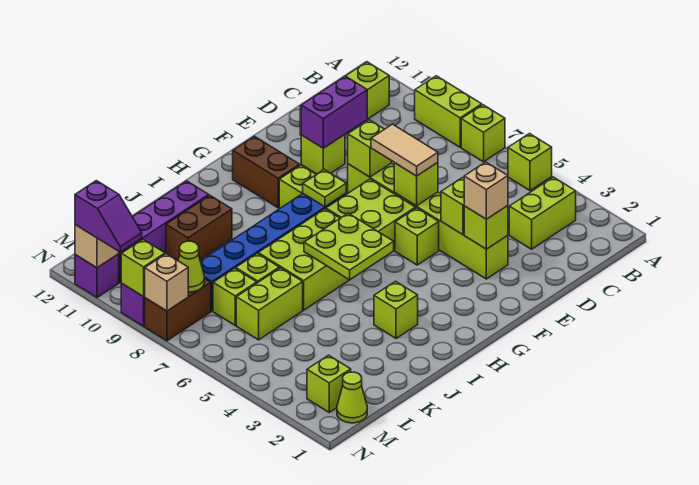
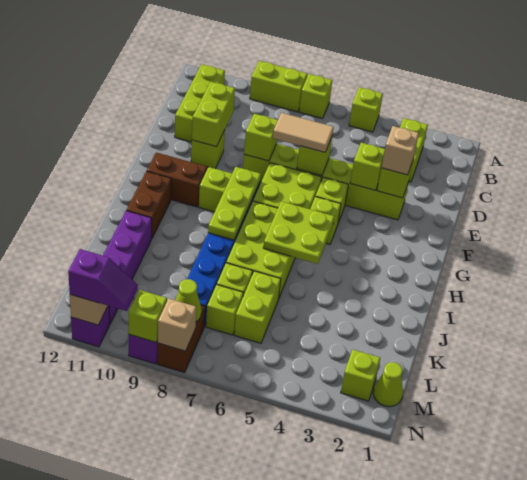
purple brick D10:E10 level 2 -> lime brick D10:E10 level 2
lime plate G8 level 2 -> lime plate G8:I8 level 2
lime brick I3 level 1 -> lime brick G5 level 1
brown brick J10:K10 level 1 -> brown brick H11:I11 level 1

